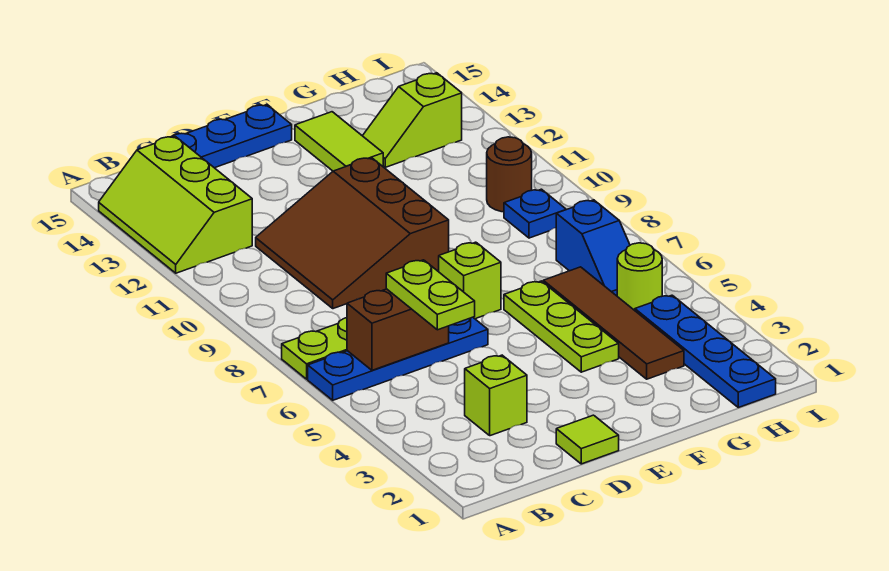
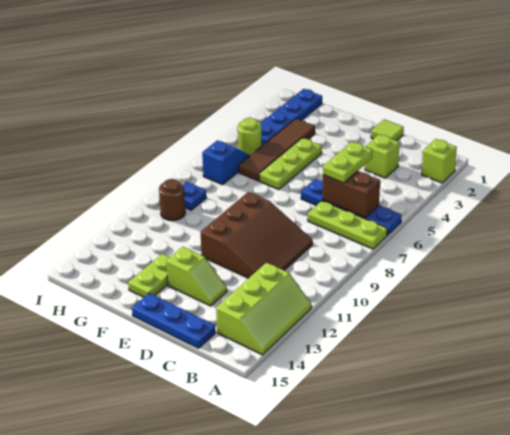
lime brick E7 level 1 -> lime brick A2 level 1
lime tile F13:F14 level 1 -> lime plate F13:F14 level 1
lime slope G13:H13 level 1 top H -> lime slope D13:E13 level 1 top E

